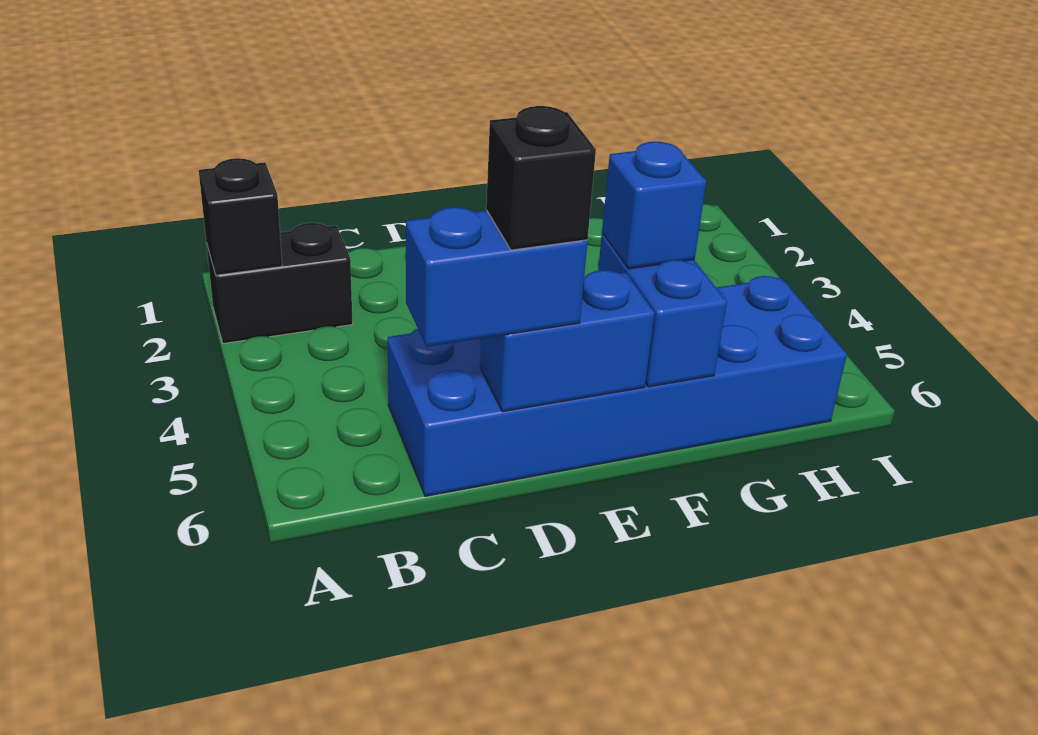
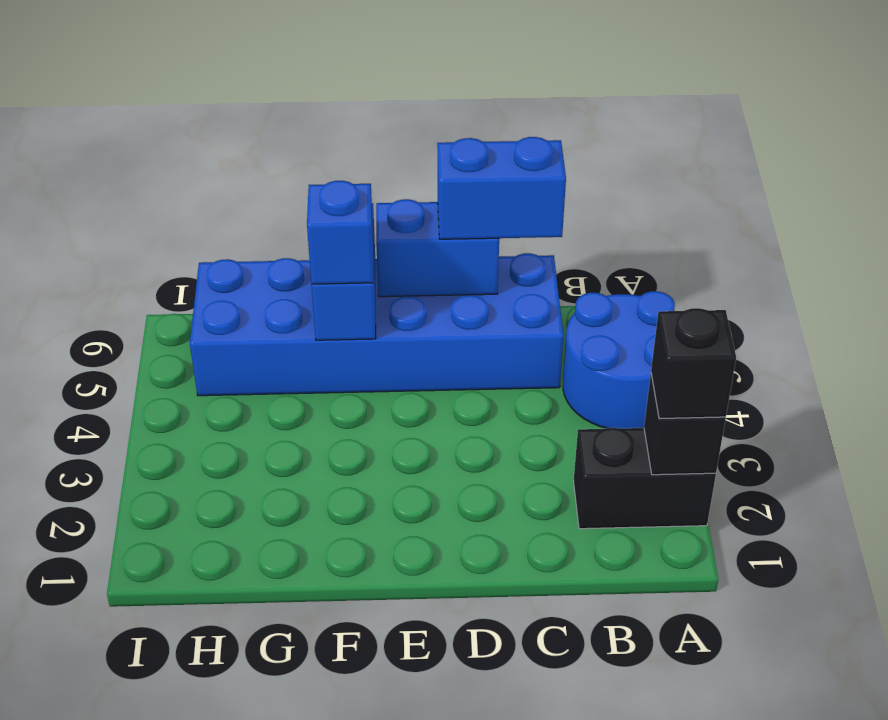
none -> blue round brick A4:B5 level 1
black brick D6 level 4 -> black brick A2 level 3

